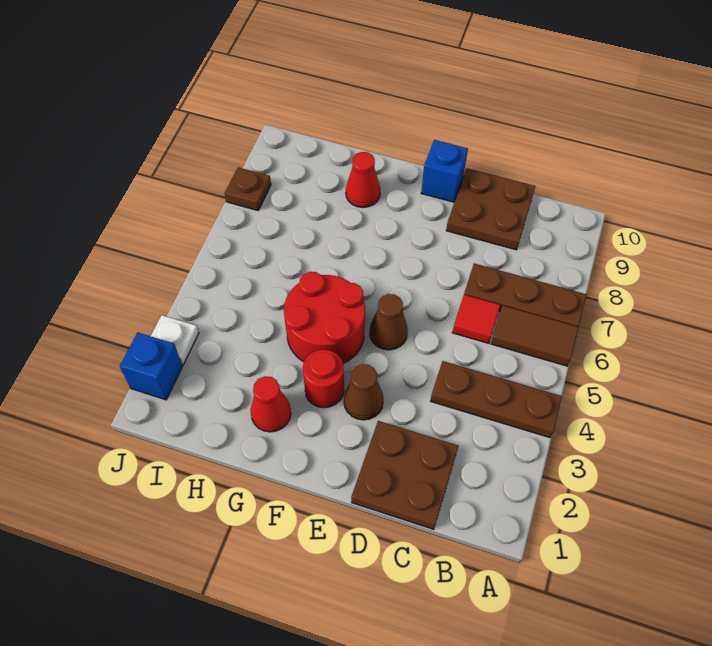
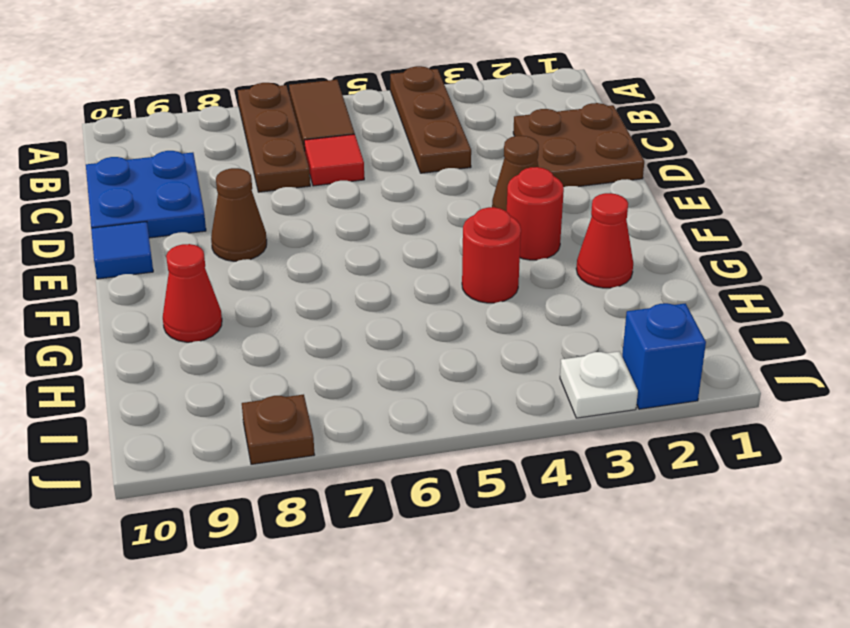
brown plate C9:D10 level 1 -> blue plate C9:D10 level 1
brown cone E5 level 1 -> brown cone E8 level 1
blue brick E10 level 1 -> blue tile E10 level 1
red round brick F4:G5 level 1 -> red round brick G4 level 1

